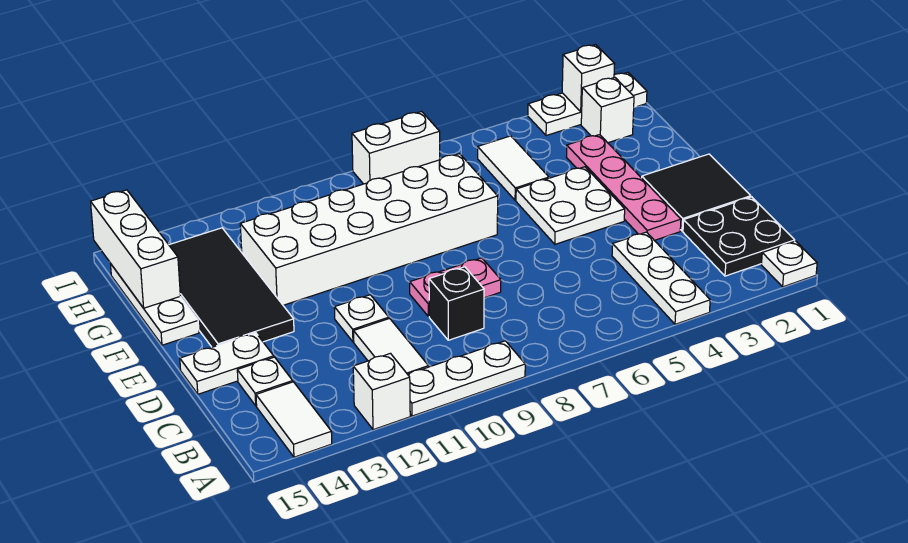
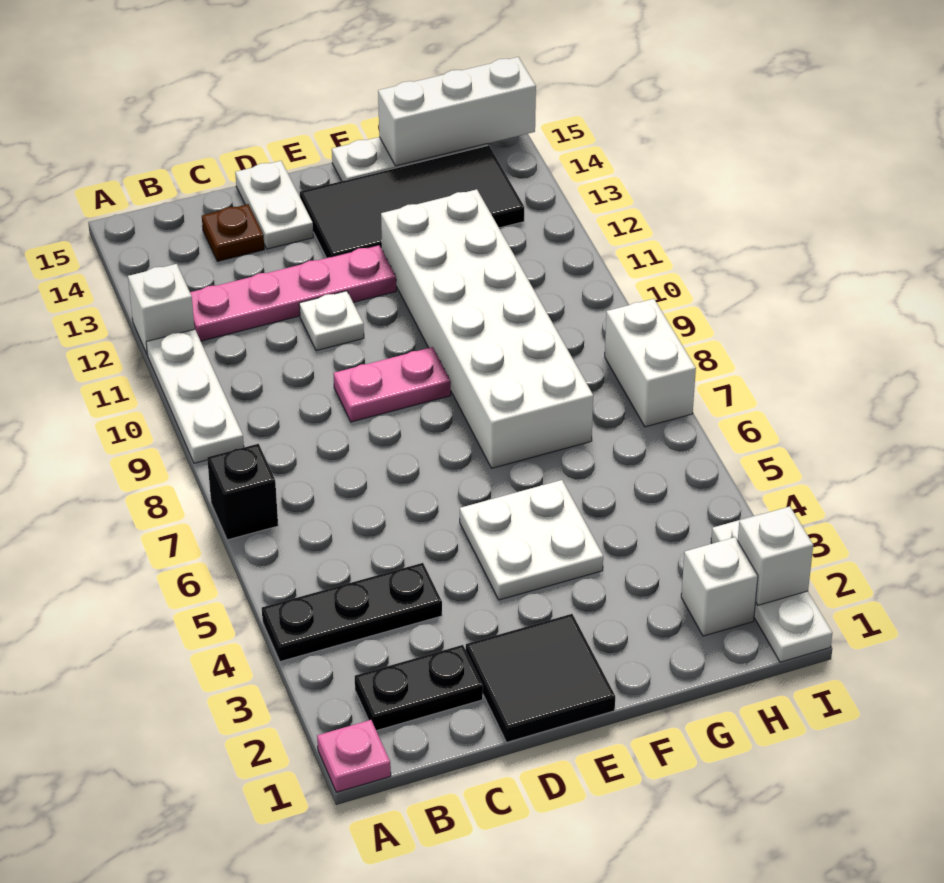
white plate A1 level 1 -> pink plate A1 level 1
white plate A4:C4 level 1 -> black plate A4:C4 level 1
white tile A14:B14 level 1 -> none
black plate B1:C2 level 1 -> black plate B2:C2 level 1
white tile B11:C11 level 1 -> none
black brick C9 level 1 -> black brick A7 level 1
white plate C14 level 1 -> brown plate C14 level 1
pink plate D3:G3 level 1 -> pink plate B12:E12 level 1
pink plate D8:D9 level 1 -> pink plate D9:E9 level 1
white tile G5:H5 level 1 -> none

